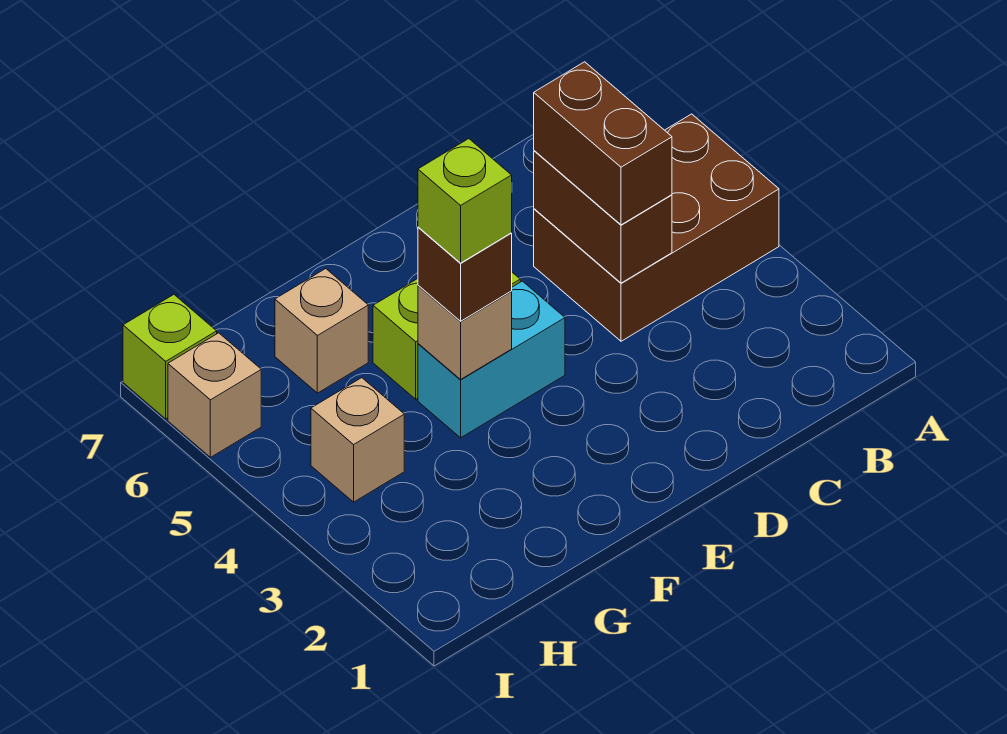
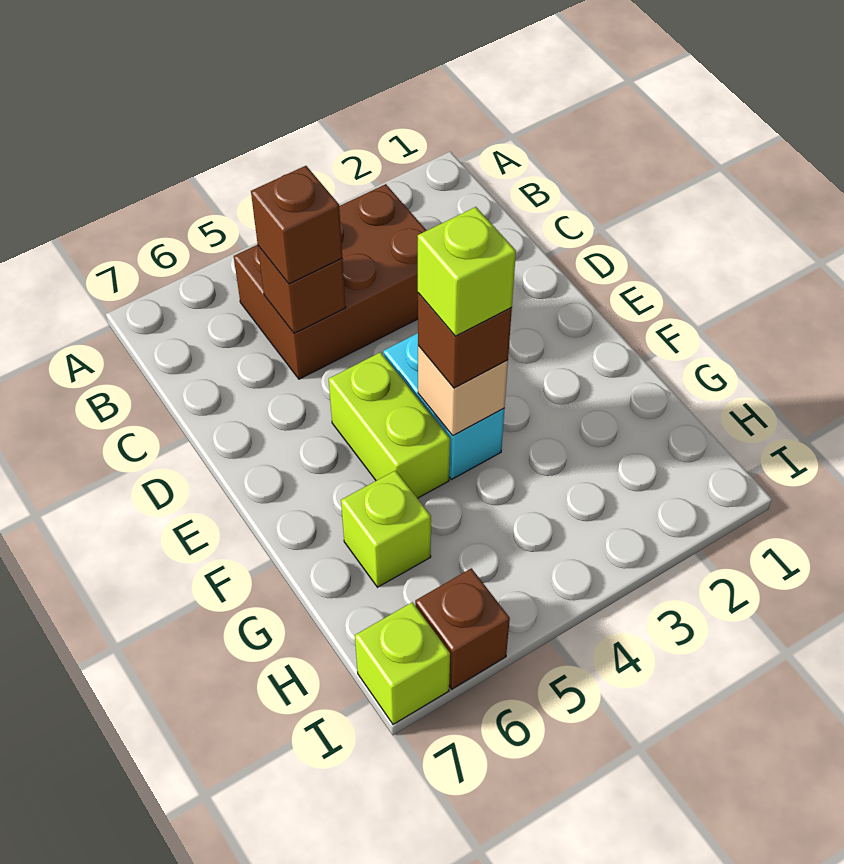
brown brick A4:C5 level 1 -> brown brick B3:C5 level 1
brown brick C4:C5 level 2 -> brown brick C5 level 2
brown brick C4:C5 level 3 -> brown brick C5 level 3
tan brick G6 level 1 -> lime brick G6 level 1
tan brick H4 level 1 -> none
tan brick I6 level 1 -> brown brick I6 level 1

